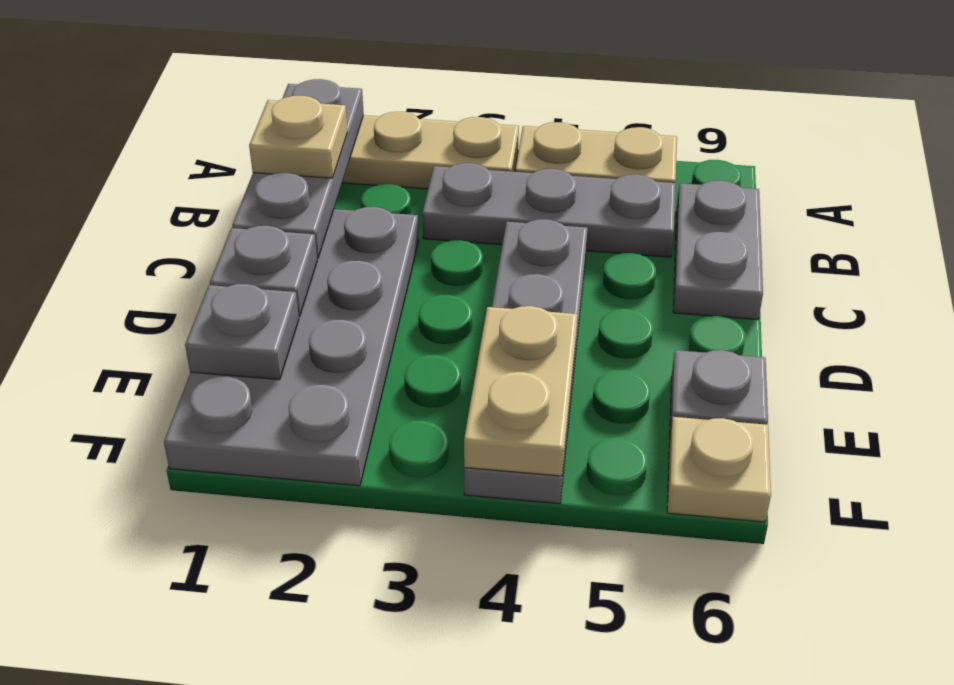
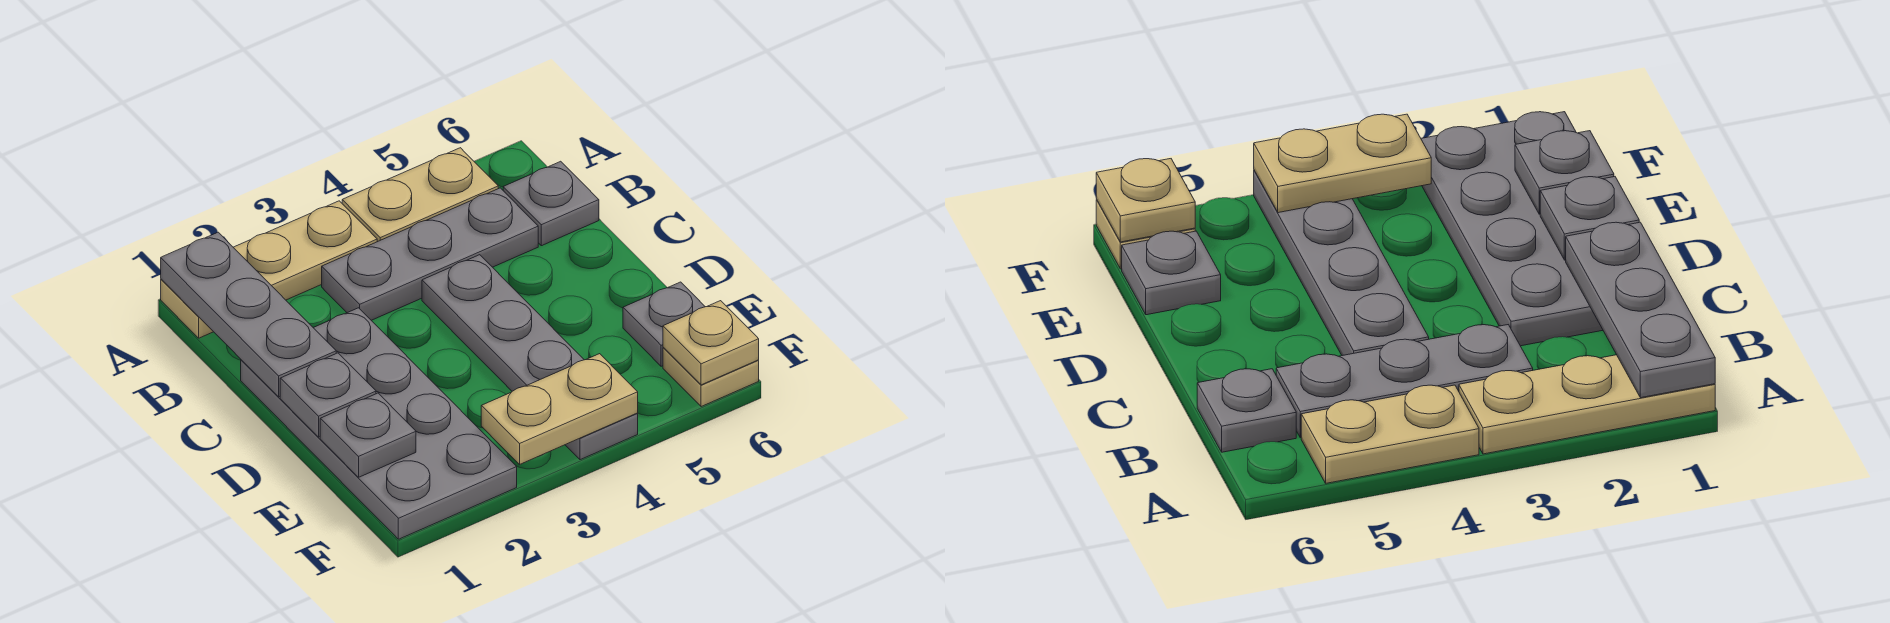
tan plate B1 level 3 -> tan plate F6 level 2
grey plate B6:C6 level 1 -> grey plate B6 level 1
tan plate E4:F4 level 2 -> tan plate F3:F4 level 2

